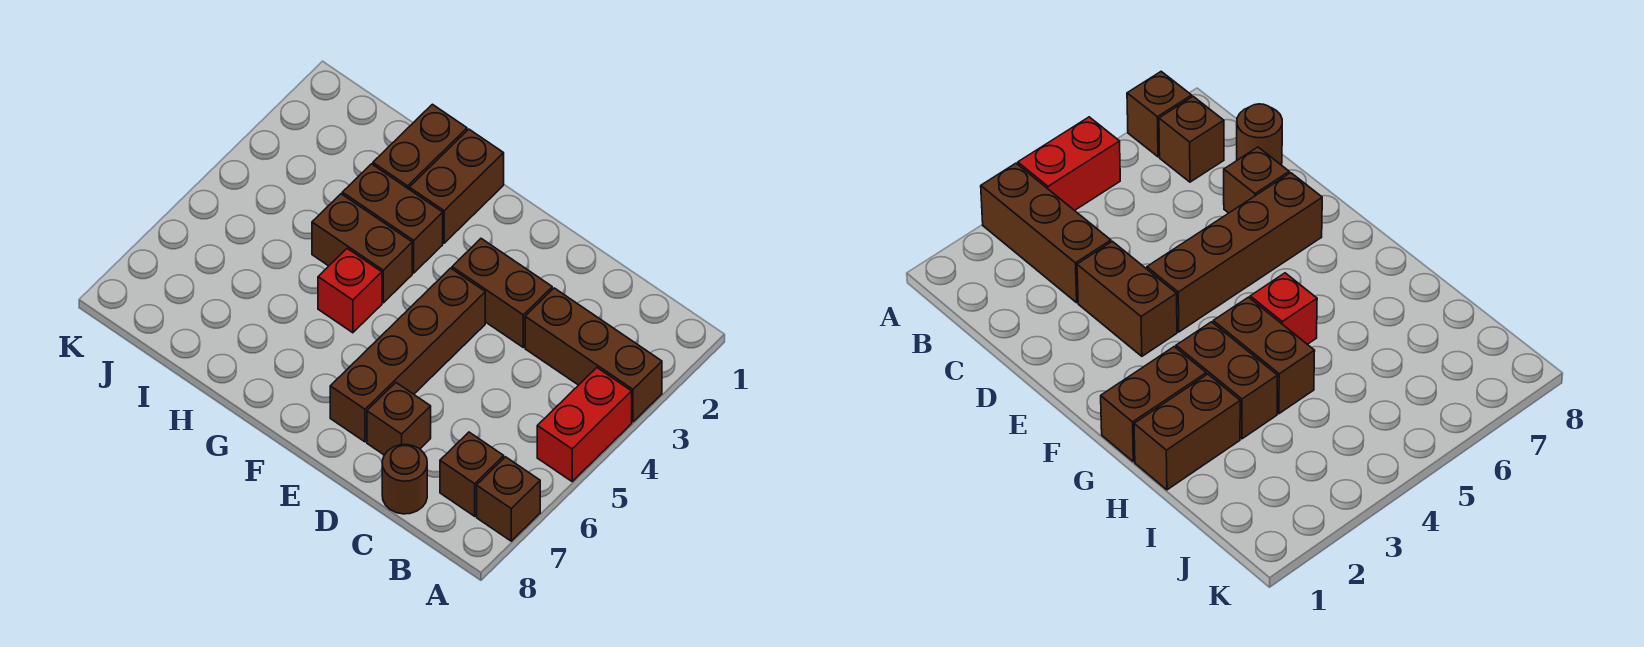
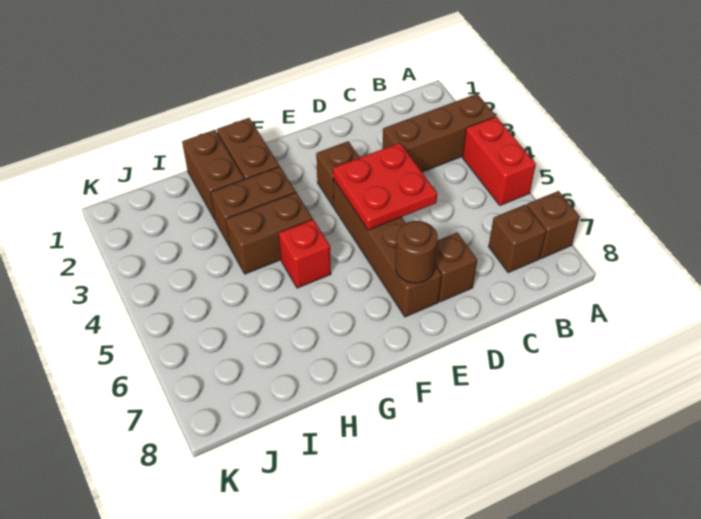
brown round brick C8 level 1 -> brown round brick E7 level 2
brown brick D3:E3 level 1 -> brown brick E3 level 1
none -> red plate D4:E5 level 2

